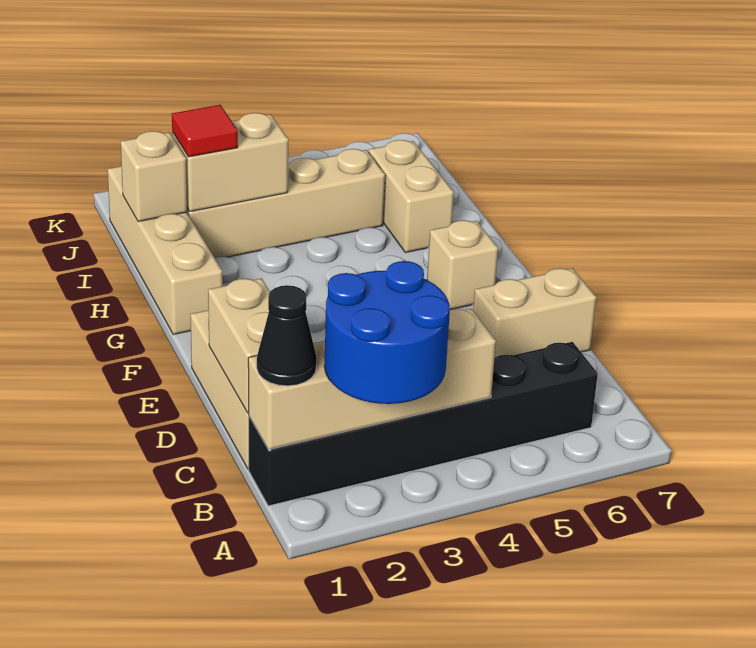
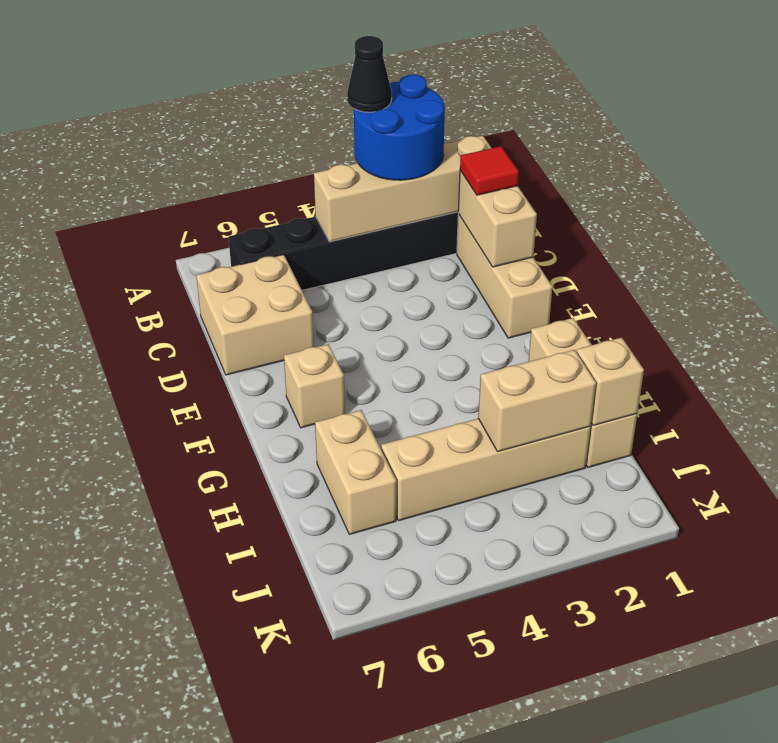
black cone B1 level 3 -> black cone A3 level 4
tan brick D6:D7 level 1 -> tan brick C6:D7 level 1
tan brick G1:J1 level 1 -> tan brick G1:I1 level 1
red tile I2 level 3 -> red tile C1 level 3

